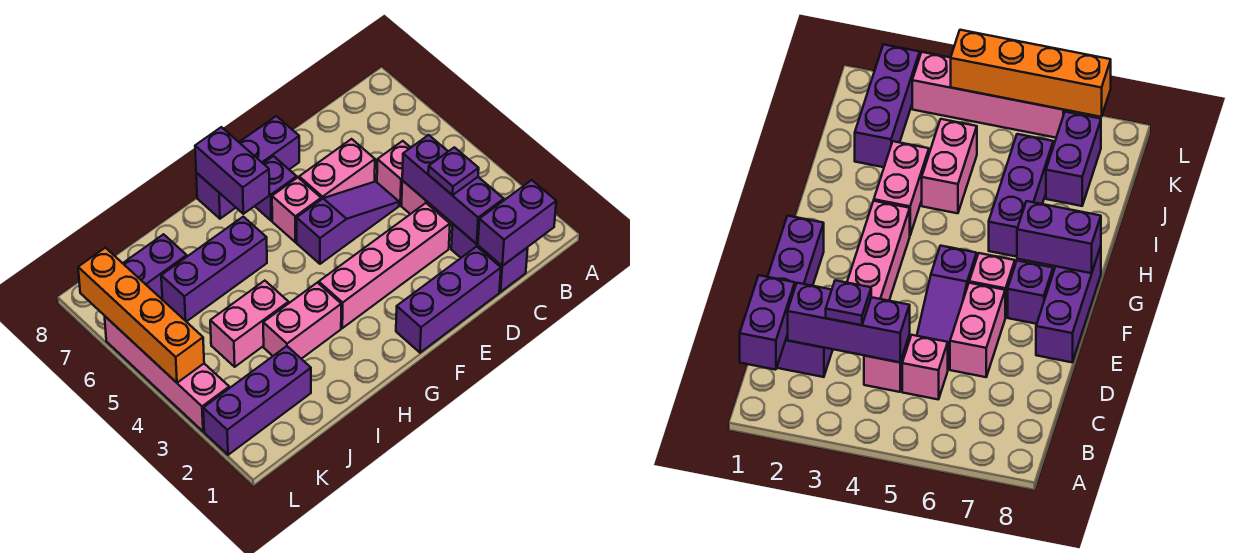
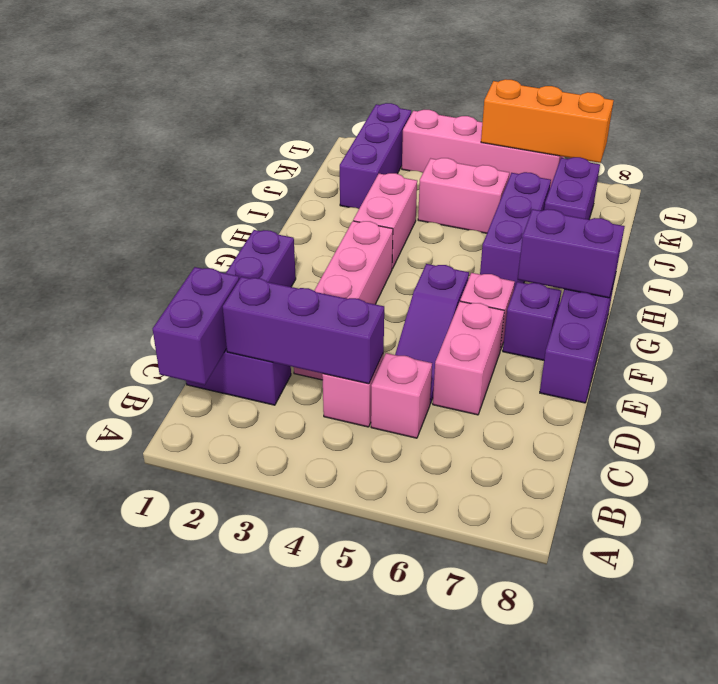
purple plate C3 level 3 -> none
pink brick I4:J4 level 1 -> pink brick J4:J5 level 1
orange brick L4:L7 level 2 -> orange brick L5:L7 level 2

